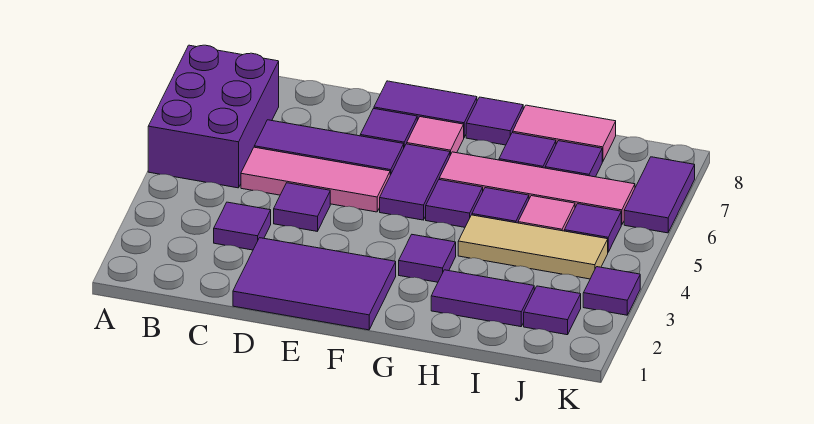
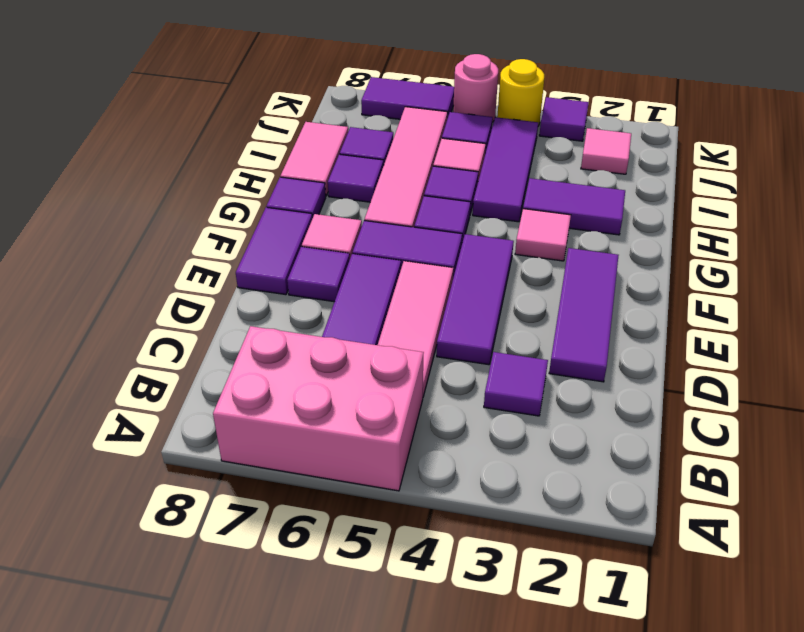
purple brick A5:B7 level 1 -> pink brick A5:B7 level 1
purple tile D1:F2 level 1 -> purple tile D2:F2 level 1
purple tile D4 level 1 -> purple tile D4:F4 level 1
purple tile G3 level 1 -> pink tile G3 level 1
purple tile H2:I2 level 1 -> purple tile H2:H3 level 1
tan tile H4:J4 level 1 -> purple tile H4:J4 level 1
purple tile J2 level 1 -> pink tile J2 level 1
none -> yellow round brick K4 level 1
none -> pink round brick K5 level 1

